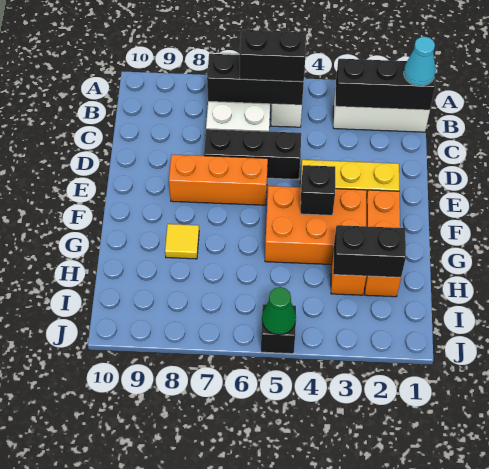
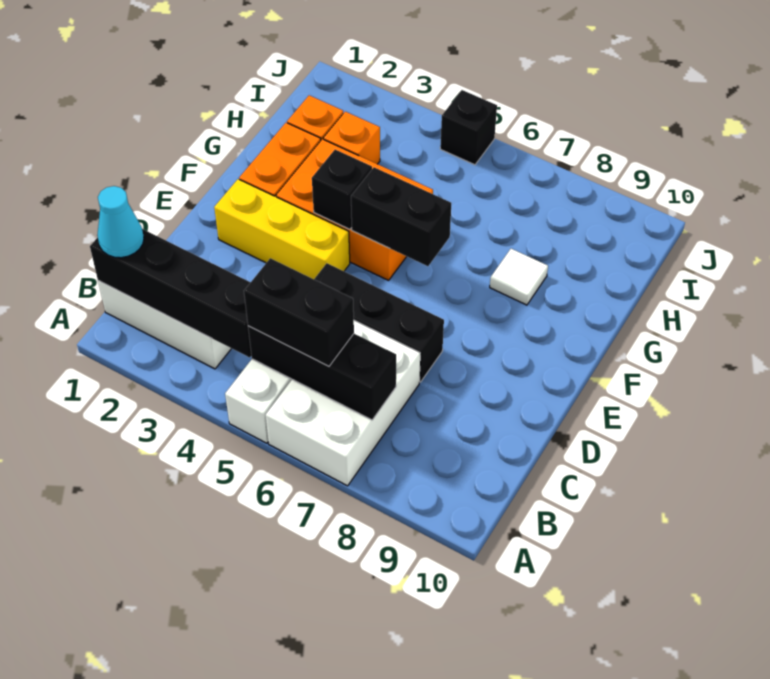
black brick B1:B3 level 2 -> black brick B1:B4 level 2
orange brick E6:E8 level 1 -> none
yellow tile G8 level 1 -> white tile G8 level 1
black brick H2:H3 level 2 -> black brick F5:F6 level 2
green cone J5 level 2 -> none

